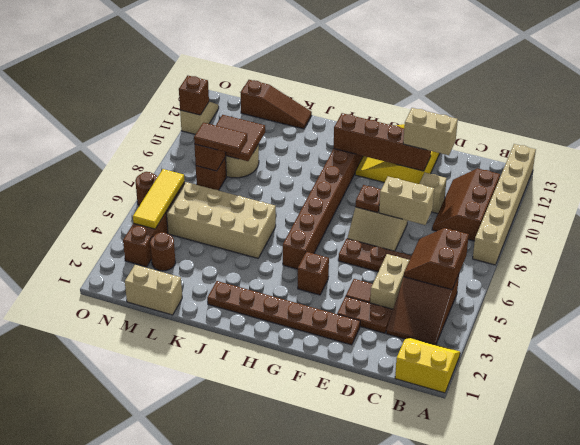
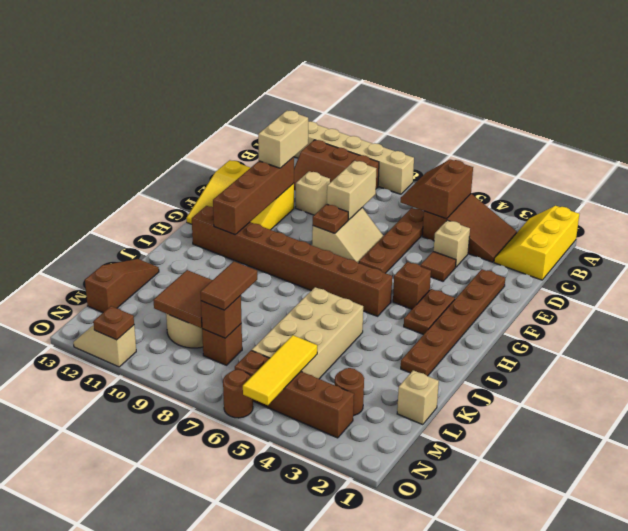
yellow slope A1:B2 level 1 top 1 -> yellow slope A1:C2 level 1 top 1
brown slope B5:C6 level 2 top B -> brown slope B5:C6 level 2 top 5
brown plate D3:E3 level 1 -> brown plate G3:H3 level 1
tan brick D4:D5 level 1 -> tan brick D4 level 1
tan brick L1:M1 level 1 -> tan brick L1 level 1
yellow tile N4:N6 level 2 -> yellow tile M5:O5 level 2
brown brick O11 level 2 -> brown plate O11 level 2

